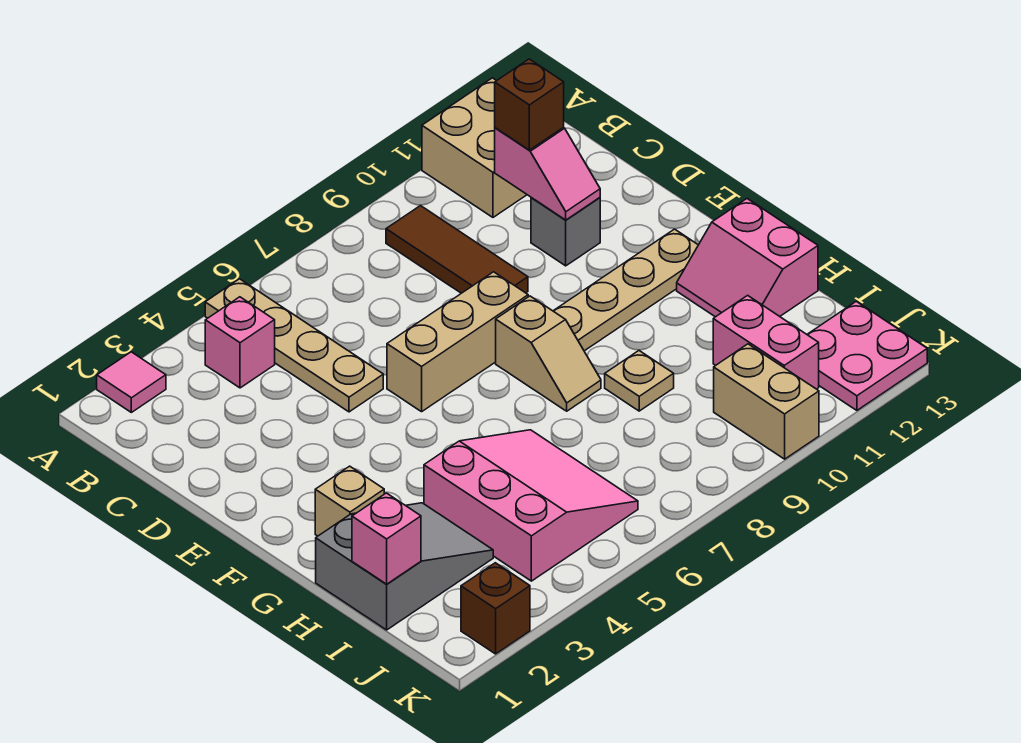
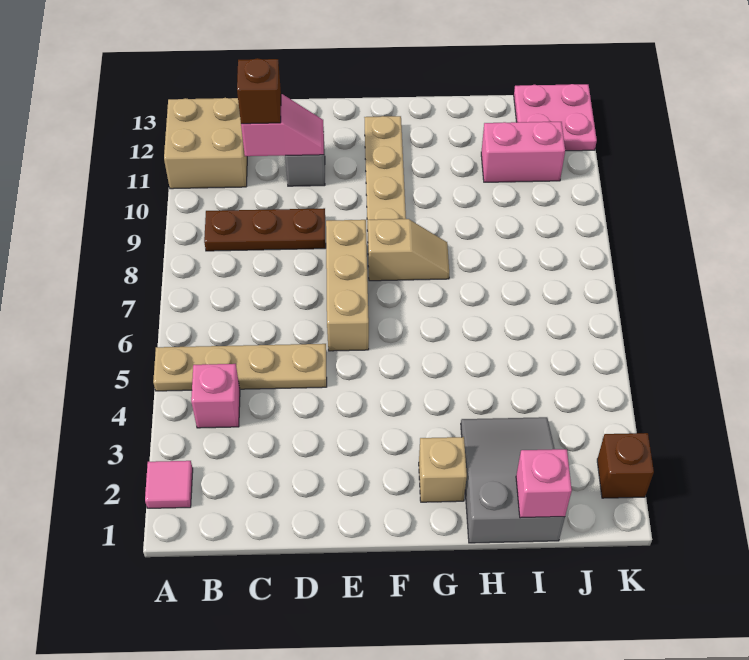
brown tile B9:D9 level 1 -> brown plate B9:D9 level 1
pink slope G12:H13 level 1 top 13 -> none
pink slope H4:J6 level 1 top 4 -> none
tan plate H9 level 1 -> none
tan brick J10:K10 level 1 -> none

